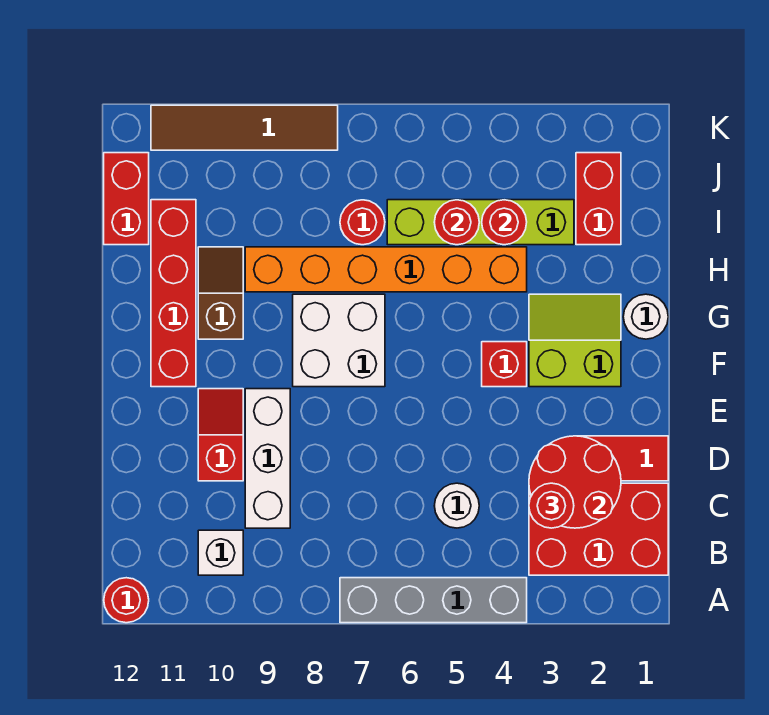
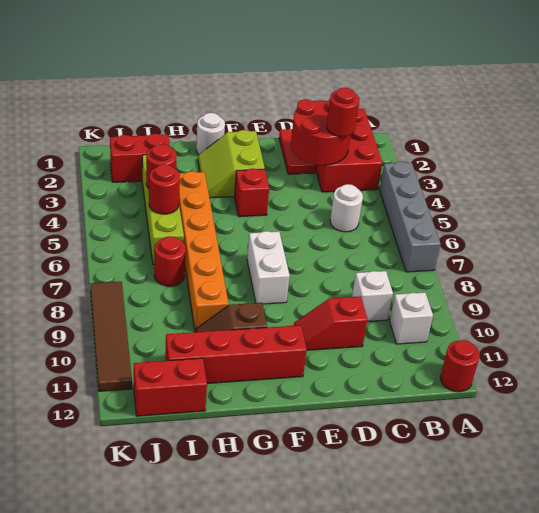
white brick C9:E9 level 1 -> white brick C9 level 1
white brick F7:G8 level 1 -> white brick F7:F8 level 1

